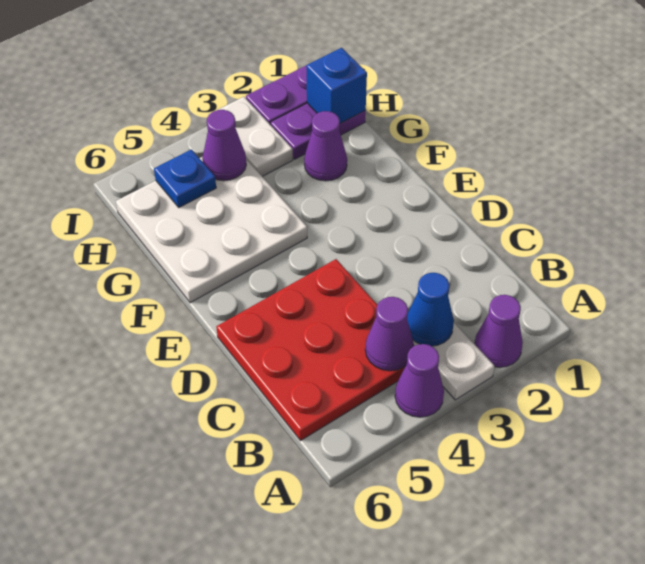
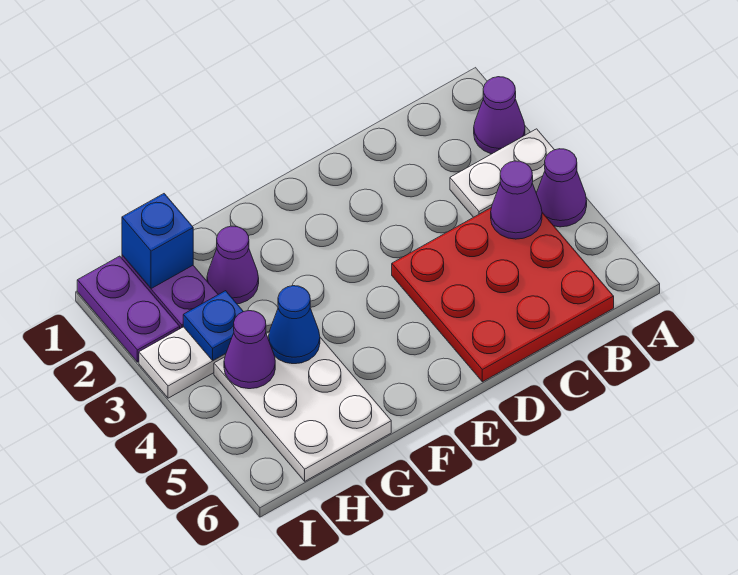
blue cone B3 level 2 -> blue cone G4 level 2
white plate F4:H6 level 1 -> white plate G4:H6 level 1
blue plate H5 level 2 -> blue plate H3 level 2

